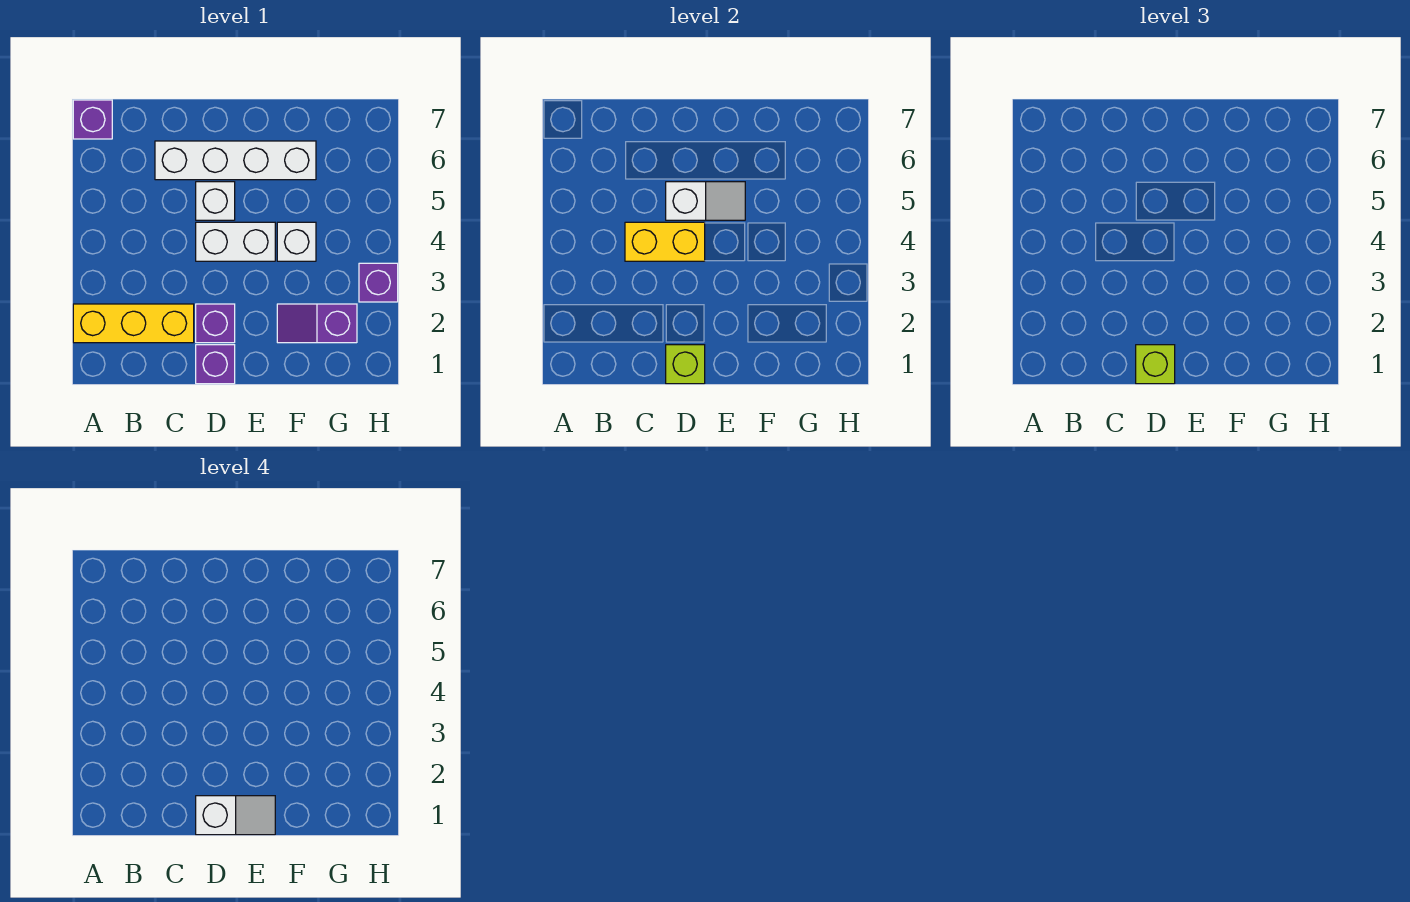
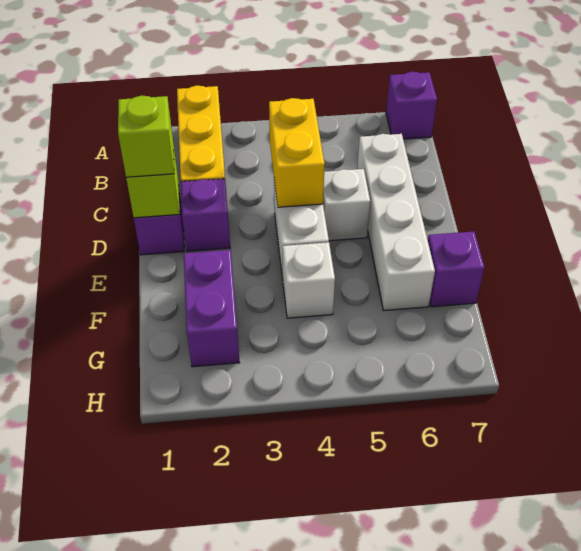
white slope D1:E1 level 4 top D -> none
white slope D5:E5 level 2 top D -> none
purple slope F2:G2 level 1 top G -> purple brick F2:G2 level 1
purple brick H3 level 1 -> purple brick F7 level 1

